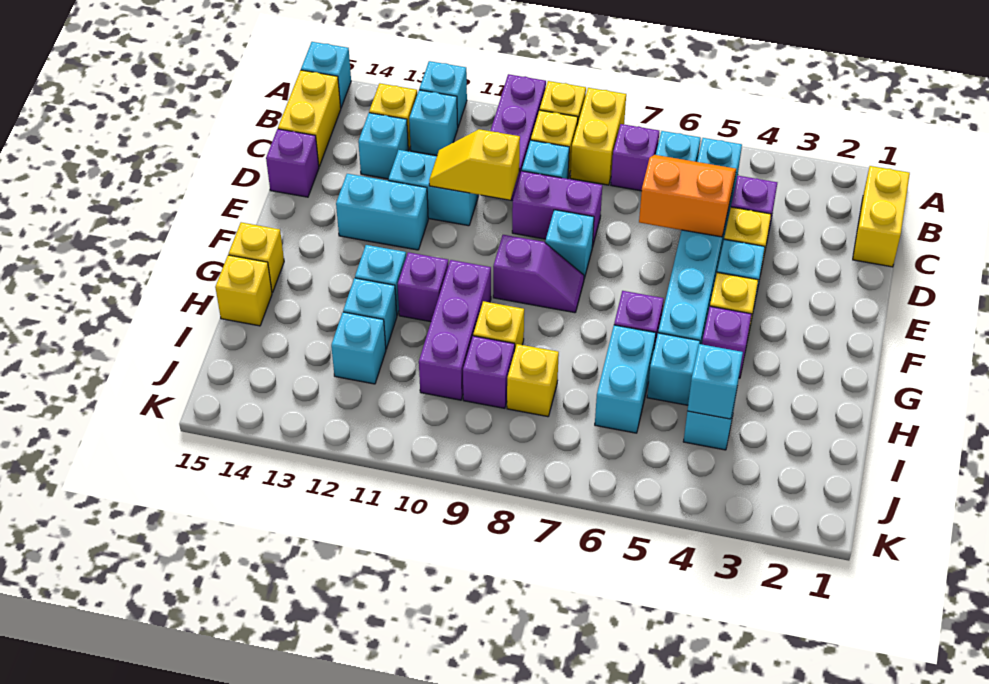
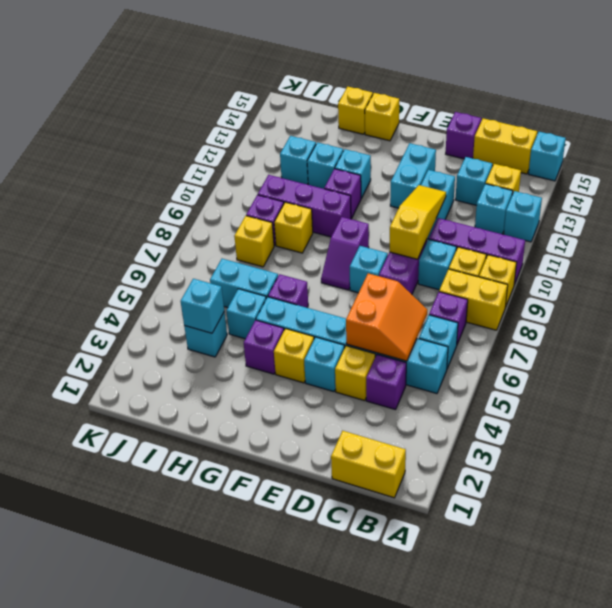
yellow slope D10:D11 level 2 top 10 -> yellow slope D9:D11 level 2 top 9

